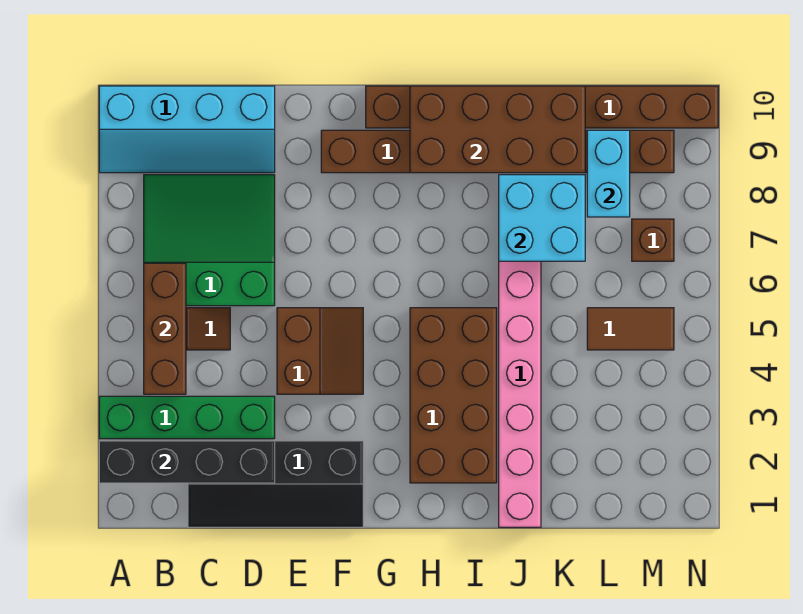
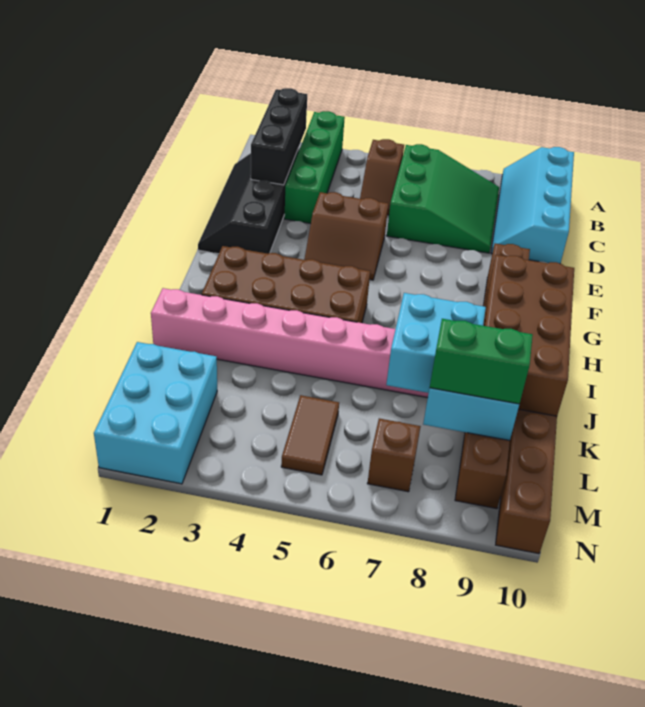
black brick A2:D2 level 2 -> black brick B2:D2 level 2
brown brick B4:B6 level 2 -> none
none -> cyan brick L1:N2 level 1
none -> green brick L8:L9 level 3

